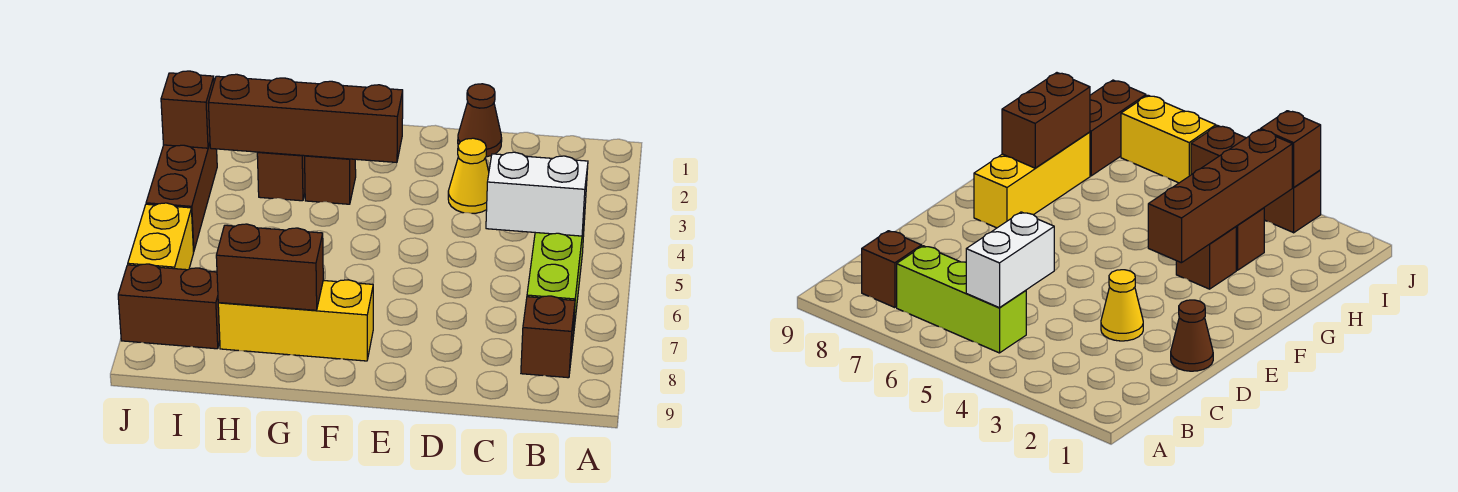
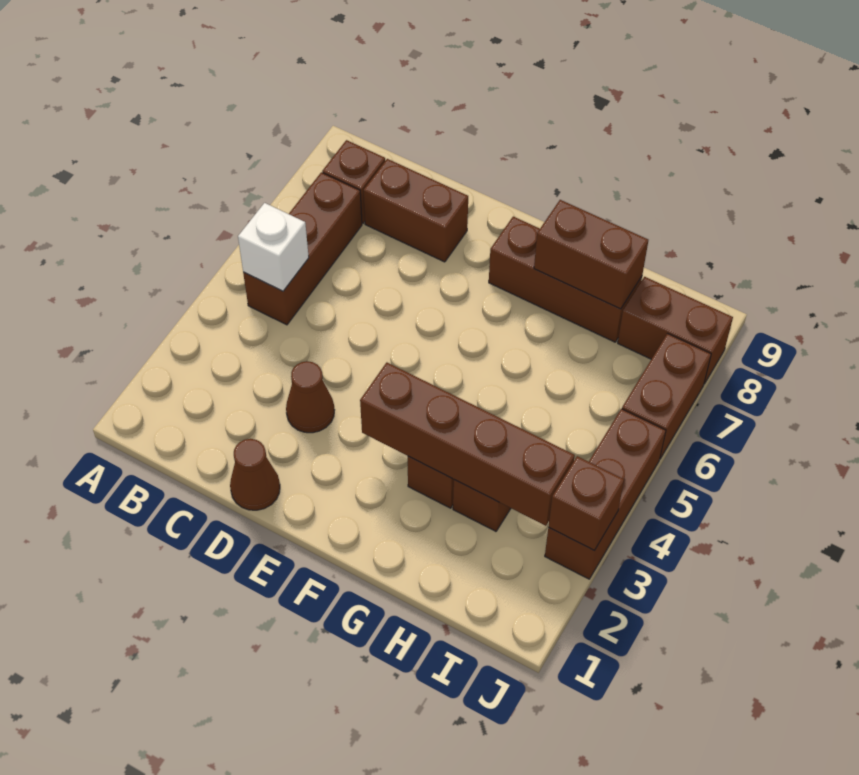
lime brick B5:B7 level 1 -> brown brick B5:B7 level 1
white brick B5:C5 level 2 -> white brick B5 level 2
none -> brown brick C8:D8 level 1
yellow cone D3 level 1 -> brown cone D3 level 1
yellow brick F8:H8 level 1 -> brown brick F8:H8 level 1
yellow brick J6:J7 level 1 -> brown brick J6:J7 level 1

